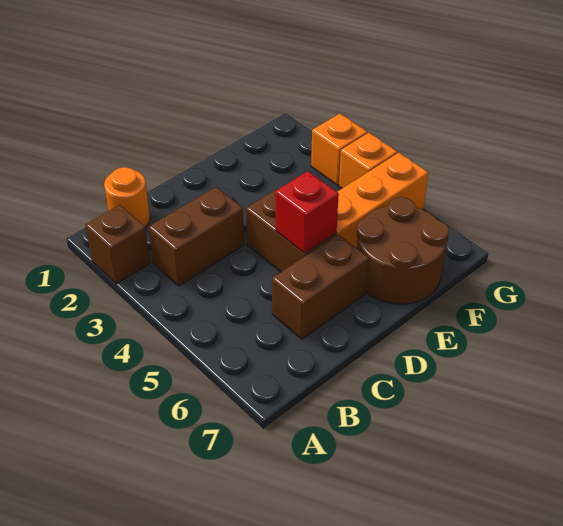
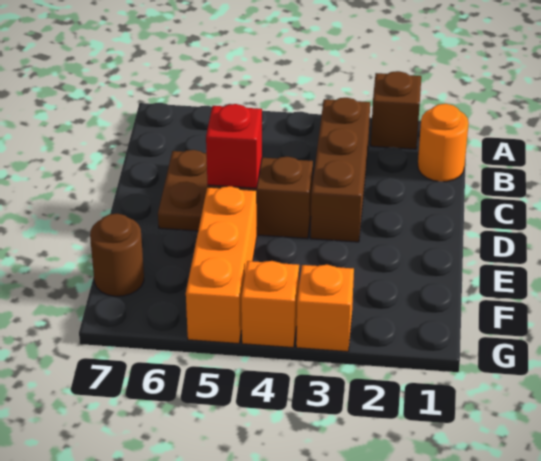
brown brick B3:C3 level 1 -> brown brick B3:D3 level 1
brown brick C6:D6 level 1 -> brown plate C6:D6 level 1
brown round brick E6:F7 level 1 -> brown round brick F7 level 1

